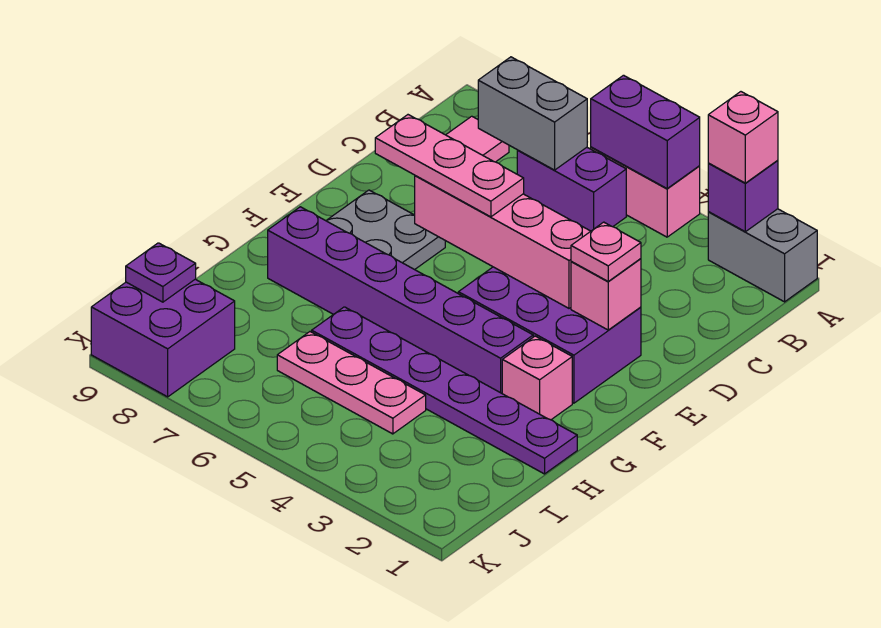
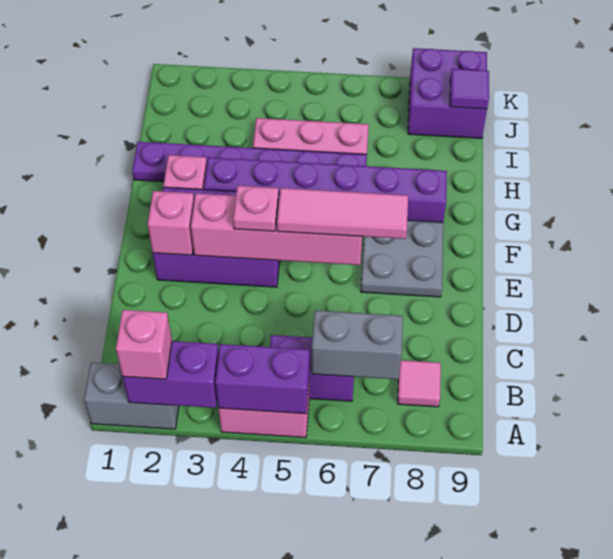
purple brick A2 level 2 -> purple brick A2:A3 level 2
pink plate E2 level 3 -> pink plate E4 level 3
pink plate E5:E7 level 3 -> pink tile E5:E7 level 3
purple plate J9 level 2 -> purple tile J9 level 2

